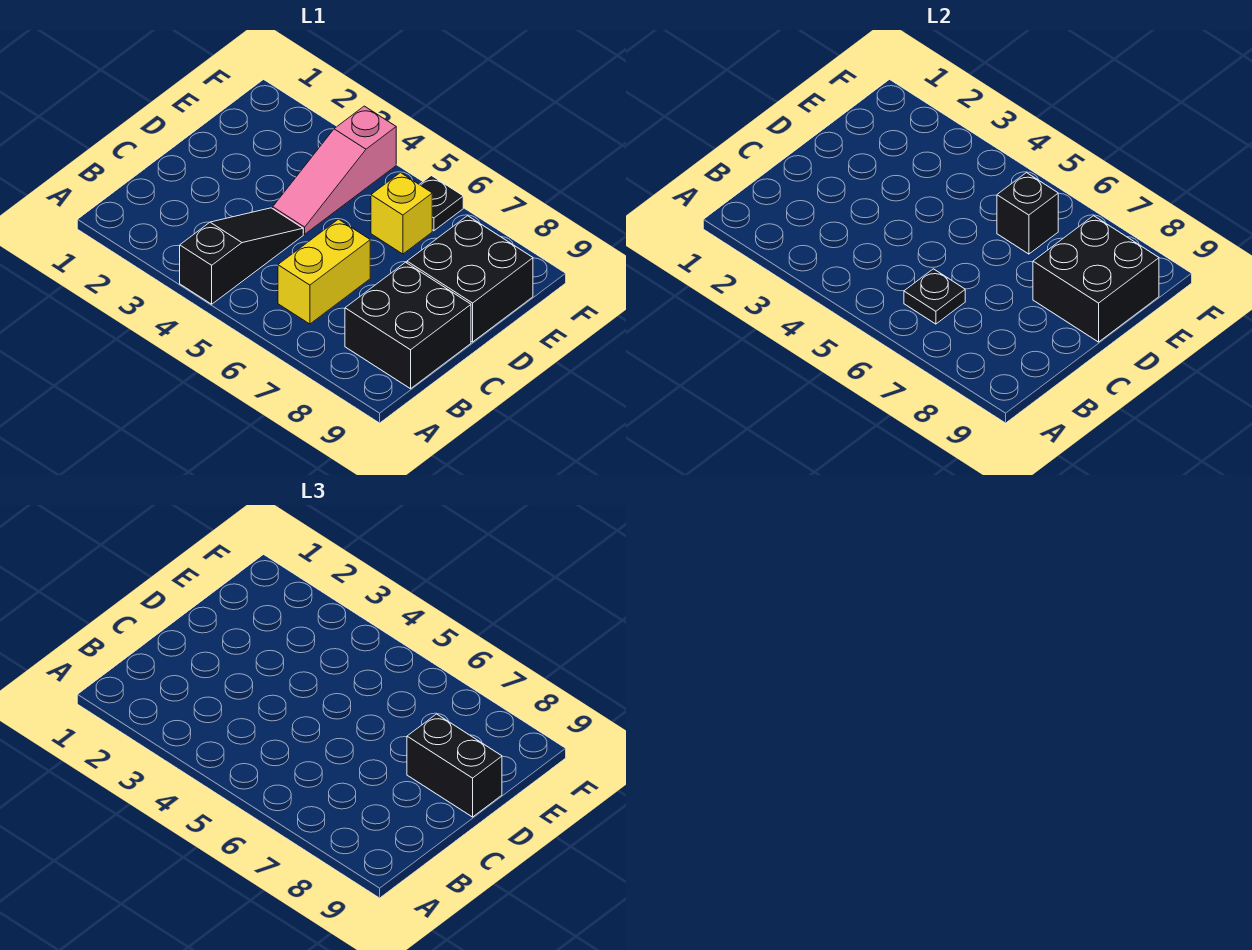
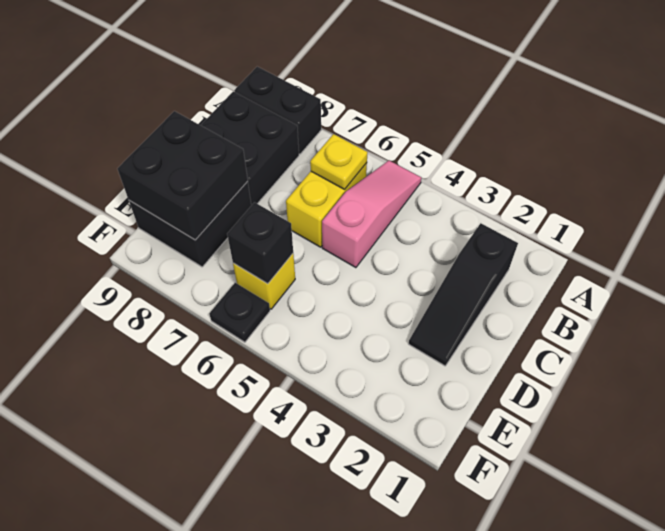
black slope A4:C4 level 1 top A -> black slope B2:D2 level 1 top B
black plate B6 level 2 -> yellow plate B6 level 2
pink slope D4:F4 level 1 top F -> pink slope A5:C5 level 1 top C
black brick D8:D9 level 3 -> black brick A8:A9 level 1

